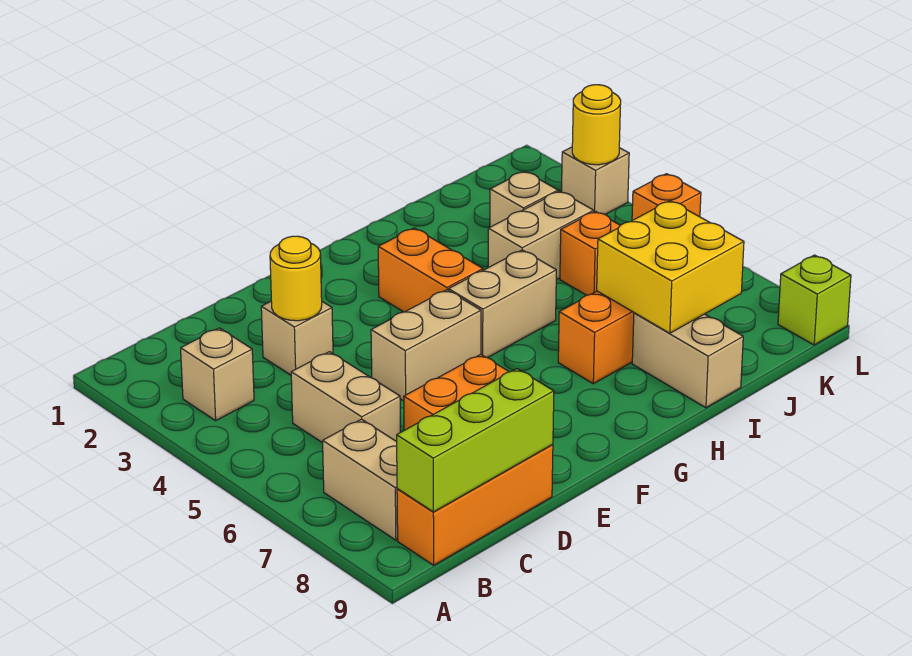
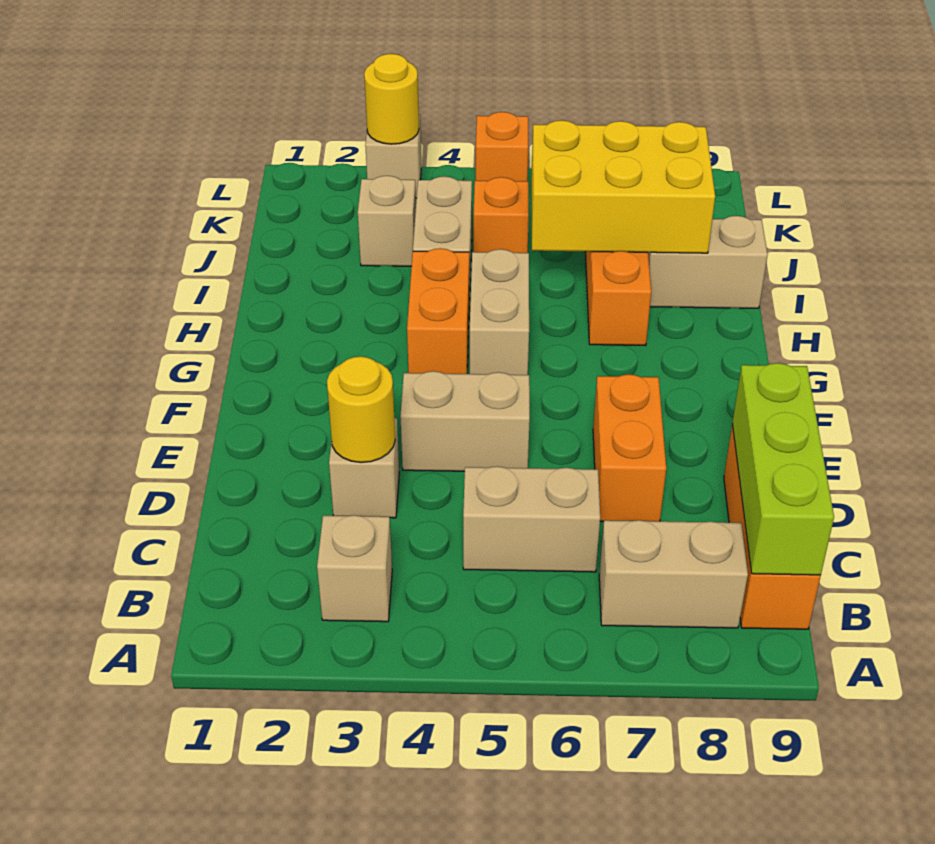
tan brick E5:F5 level 1 -> tan brick E4:E5 level 1
orange brick G3:G4 level 1 -> orange brick G4:H4 level 1
yellow brick I7:J8 level 2 -> yellow brick I6:J8 level 2
lime brick L9 level 1 -> none

